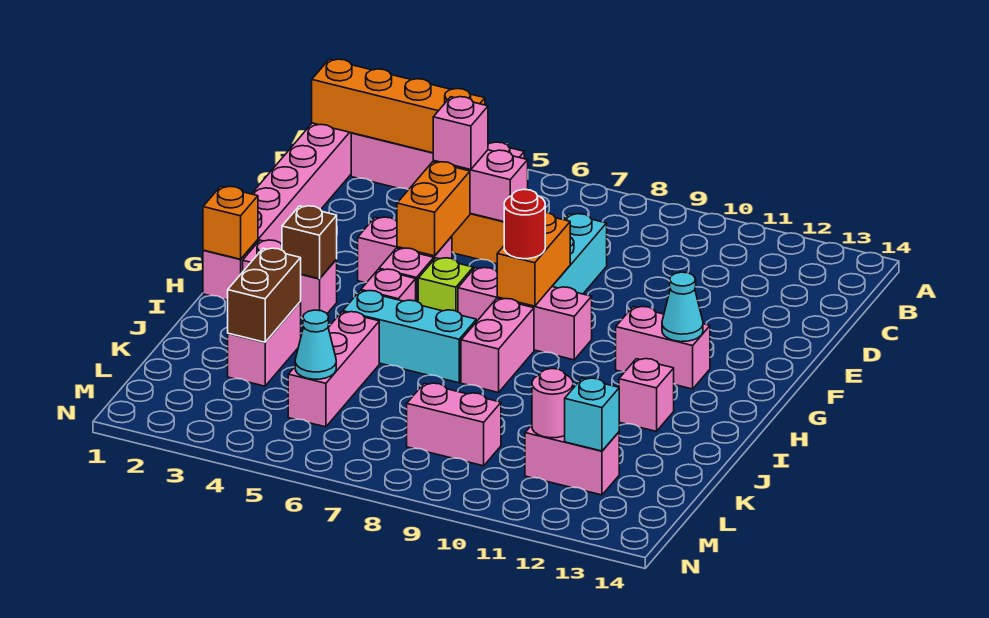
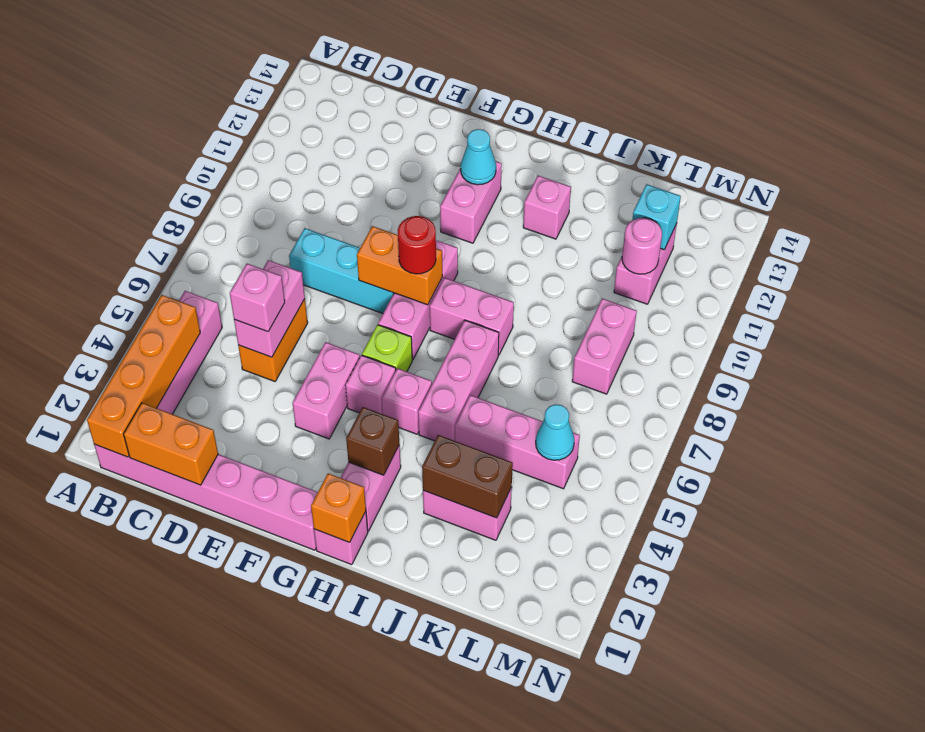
orange brick E5:F5 level 2 -> orange brick C1:D1 level 2
cyan brick I5:I7 level 1 -> pink brick I5:I7 level 1

